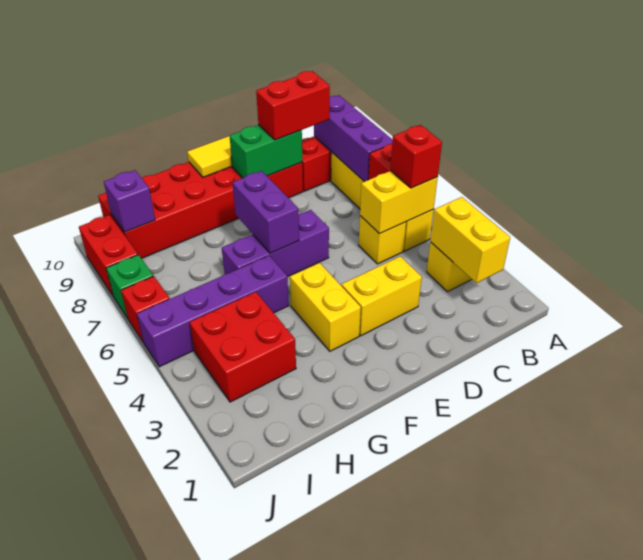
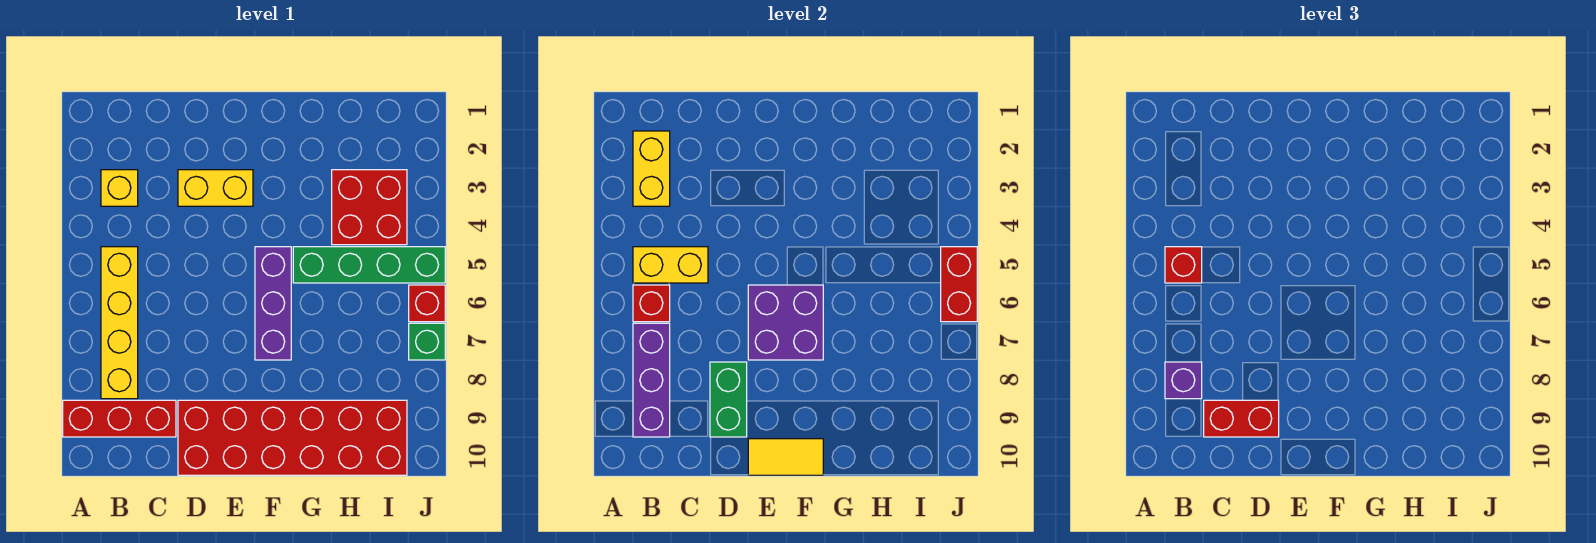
yellow brick C5 level 1 -> none
green brick D9:E9 level 2 -> green brick D8:D9 level 2
purple brick E6:G6 level 1 -> purple brick F5:F7 level 1
yellow brick F3:F4 level 1 -> none
purple brick F6:F7 level 2 -> purple brick E6:F7 level 2
purple brick G5:J5 level 1 -> green brick G5:J5 level 1
purple brick I9 level 2 -> purple brick B8 level 3
red brick J8:J9 level 1 -> red brick J5:J6 level 2

